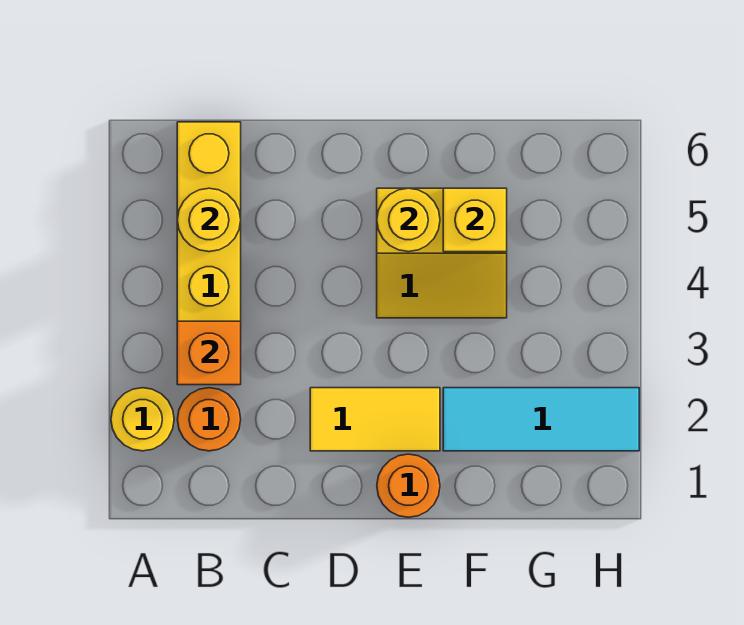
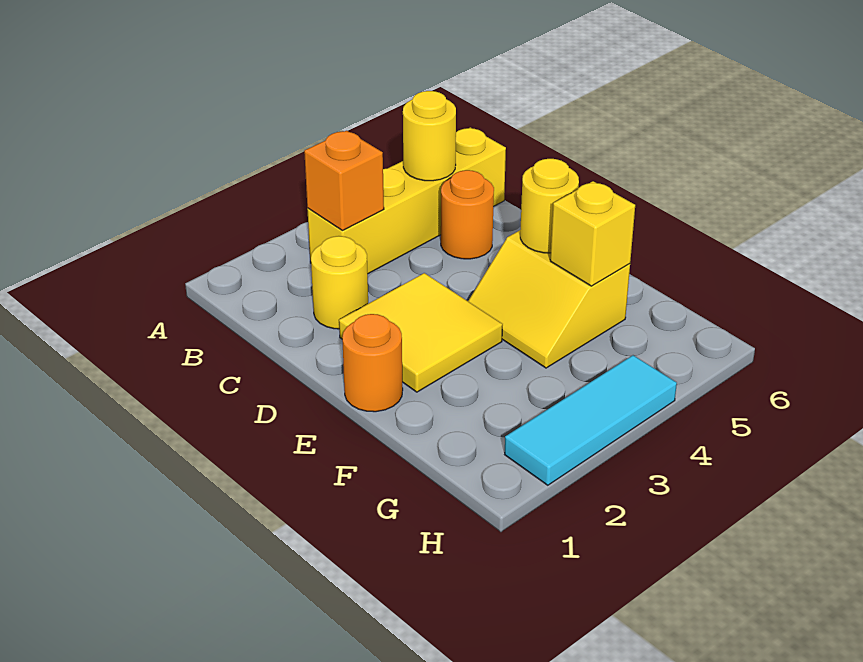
yellow round brick A2 level 1 -> yellow round brick C2 level 1
orange round brick B2 level 1 -> orange round brick C5 level 1
yellow tile D2:E2 level 1 -> yellow tile D2:E3 level 1
cyan tile F2:H2 level 1 -> cyan tile H2:H4 level 1

